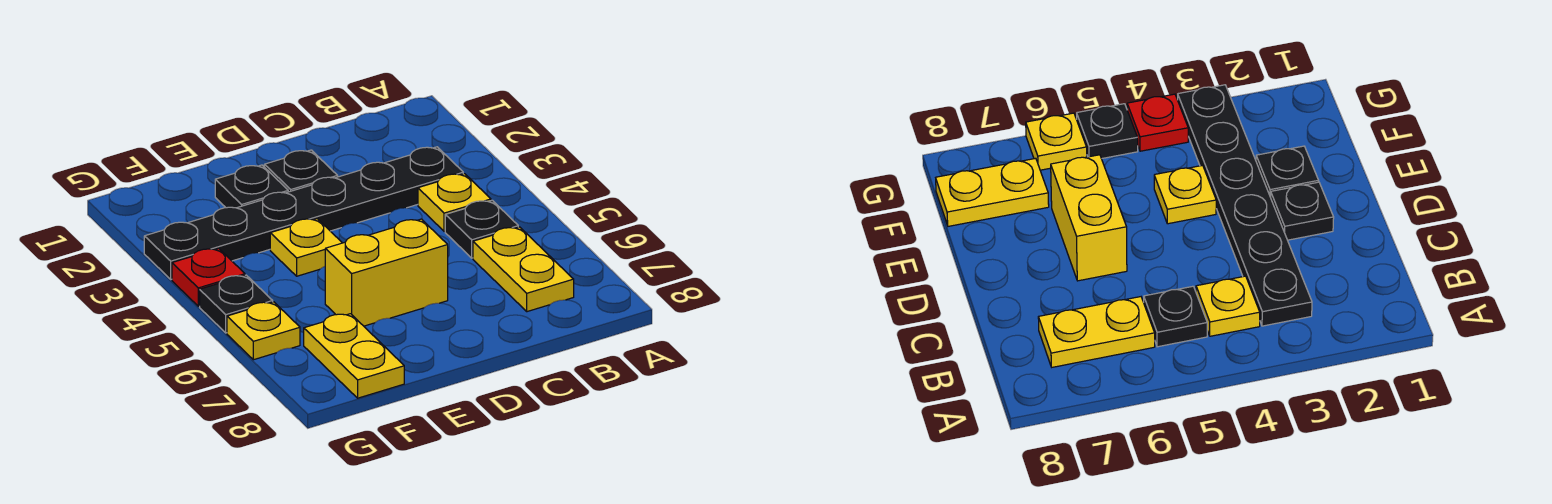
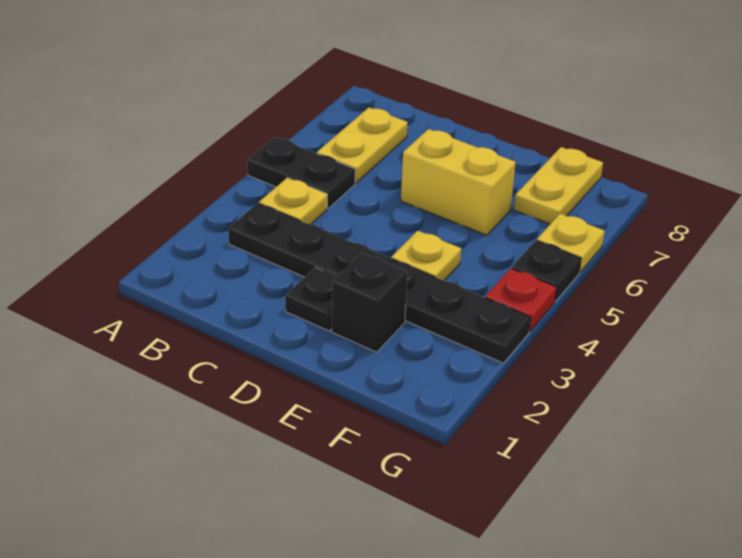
black plate B5 level 1 -> black plate A5:B5 level 1
black plate E2 level 1 -> black brick E2 level 1

